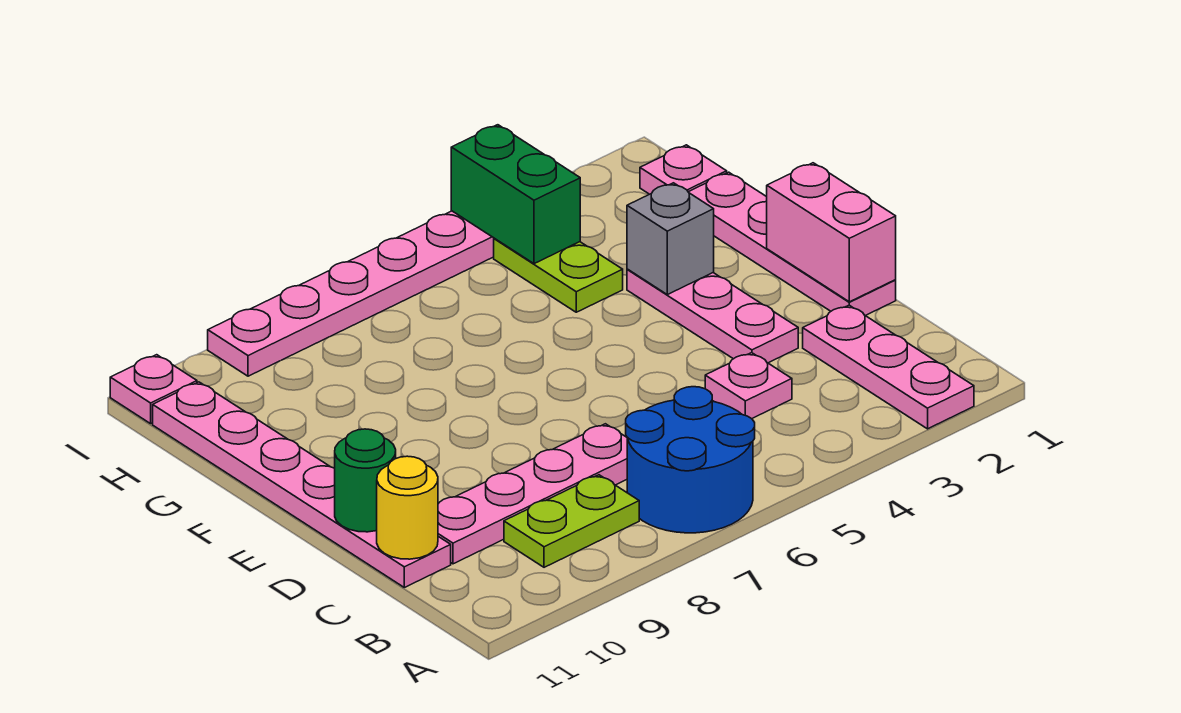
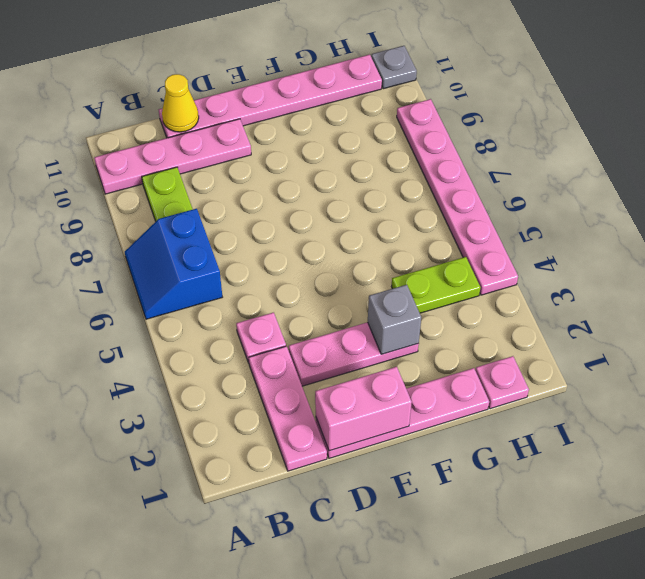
pink plate A2:C2 level 1 -> pink plate C1:C3 level 1
blue round brick A6:B7 level 1 -> blue slope A6:B7 level 1 top B
pink plate C7:C10 level 1 -> pink plate A10:D10 level 1
yellow round brick C11 level 2 -> yellow cone C11 level 2
green round brick D11 level 2 -> none
green brick H4:I4 level 2 -> none
pink plate I11 level 1 -> grey plate I11 level 1

